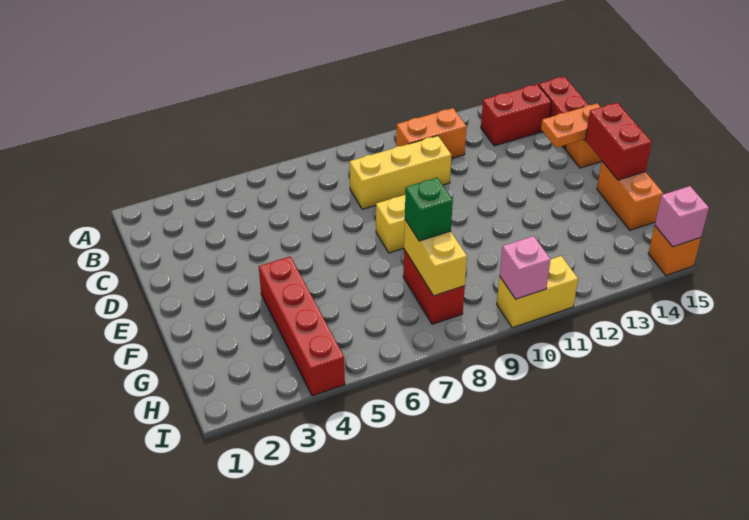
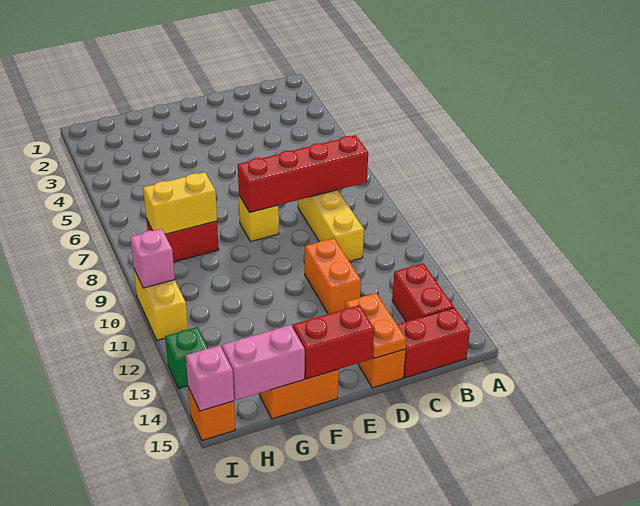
orange brick B10:B11 level 1 -> orange brick D11:D12 level 1
red brick F4:I4 level 1 -> red brick B8:E8 level 2
green brick G8 level 3 -> green brick I13 level 1
none -> pink brick G15:H15 level 2

